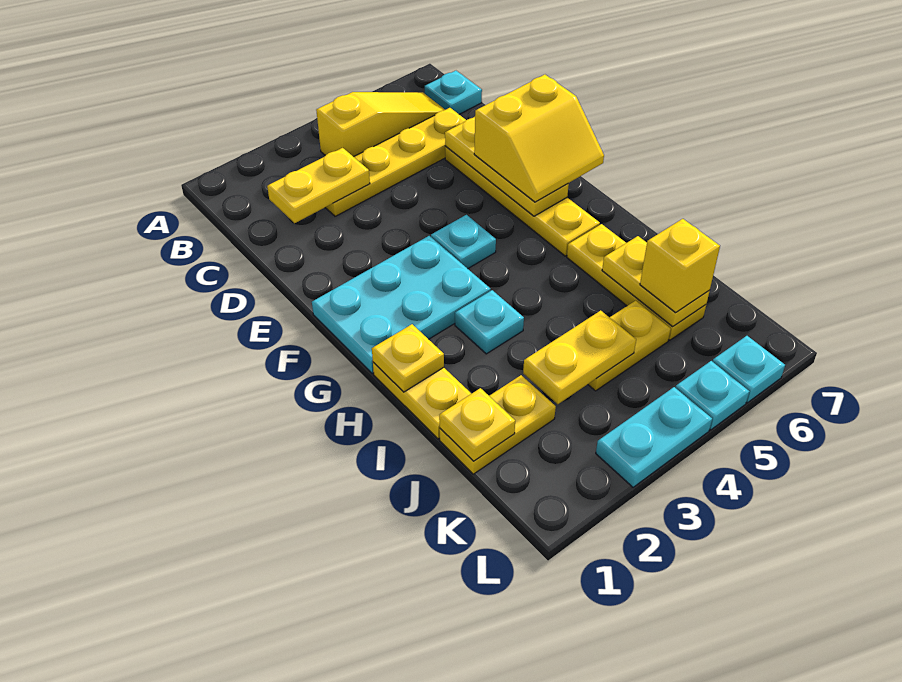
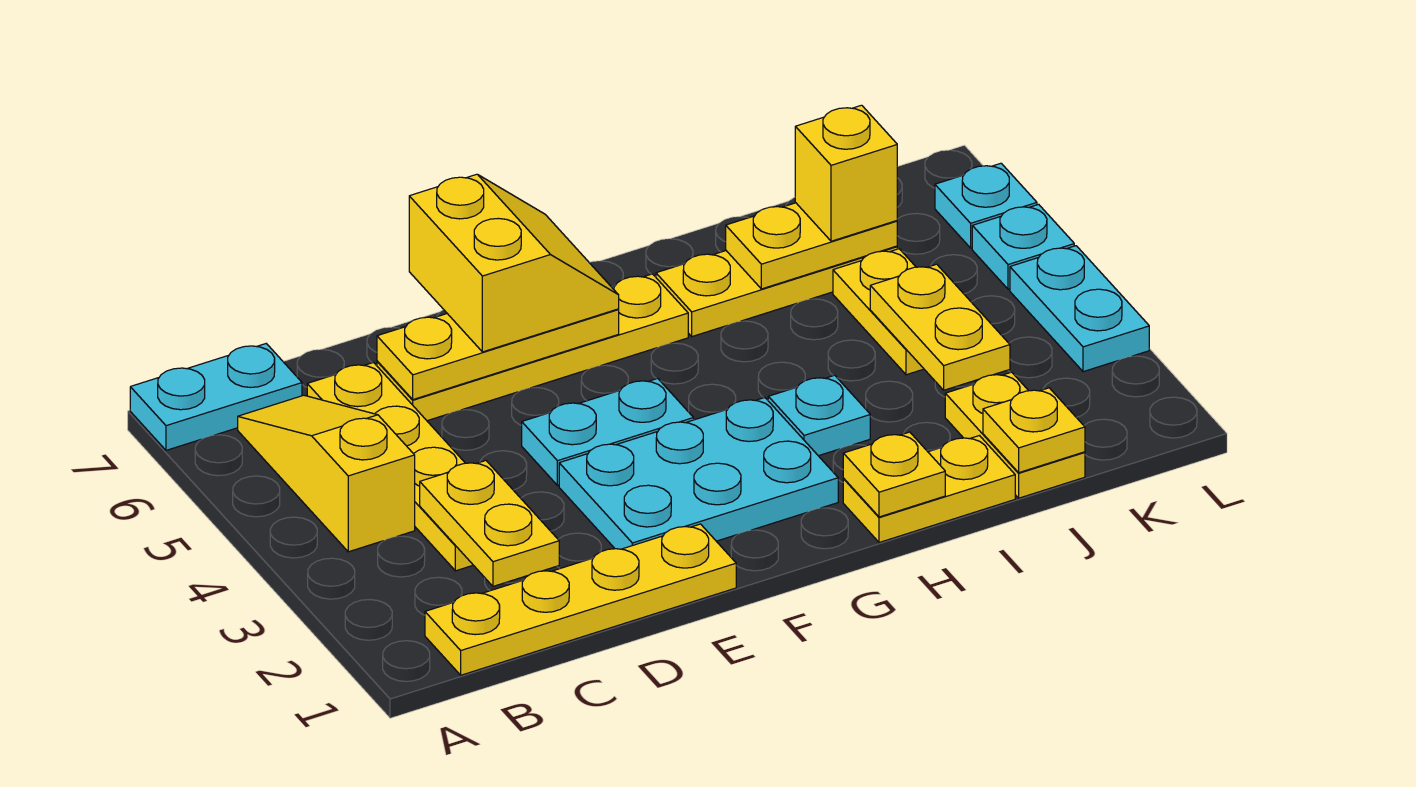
none -> yellow plate B1:E1 level 1
cyan plate B7 level 1 -> cyan plate A7:B7 level 1
cyan plate F1:G3 level 1 -> cyan plate E2:G3 level 1
cyan plate F4 level 1 -> cyan plate E4:F4 level 1

